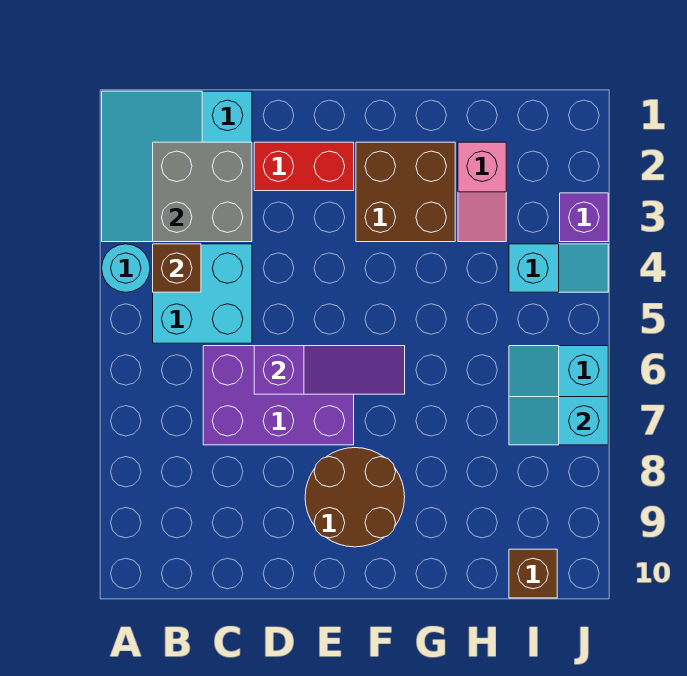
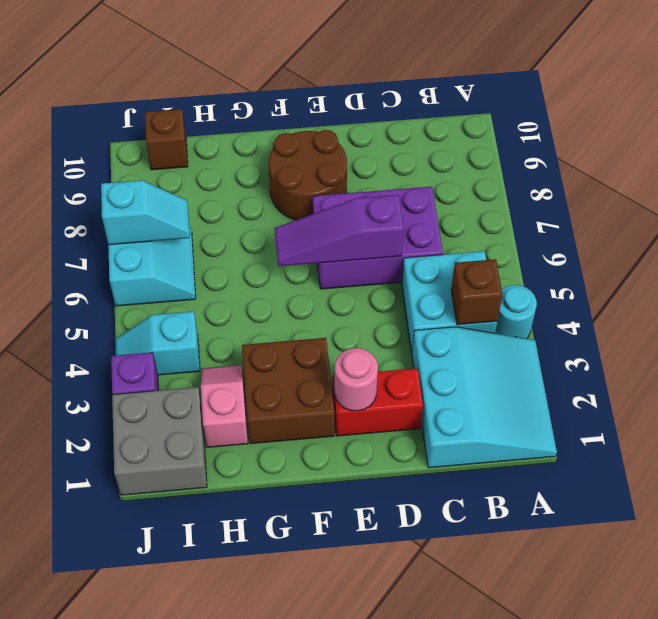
grey brick B2:C3 level 2 -> grey brick I1:J2 level 1
none -> pink round brick E2 level 2

